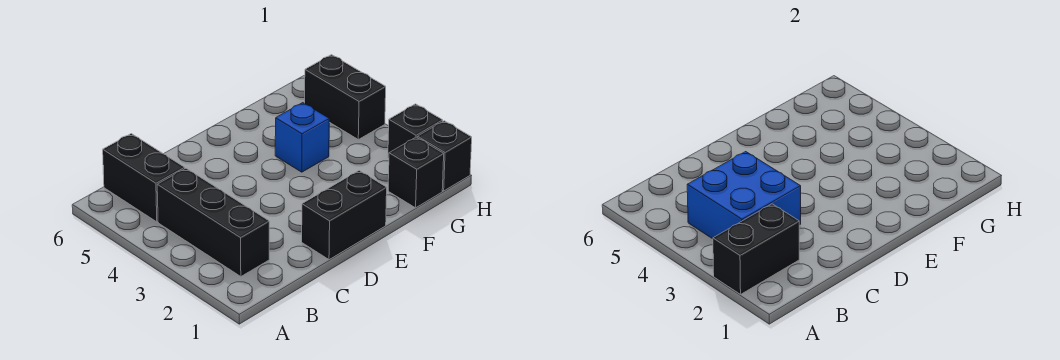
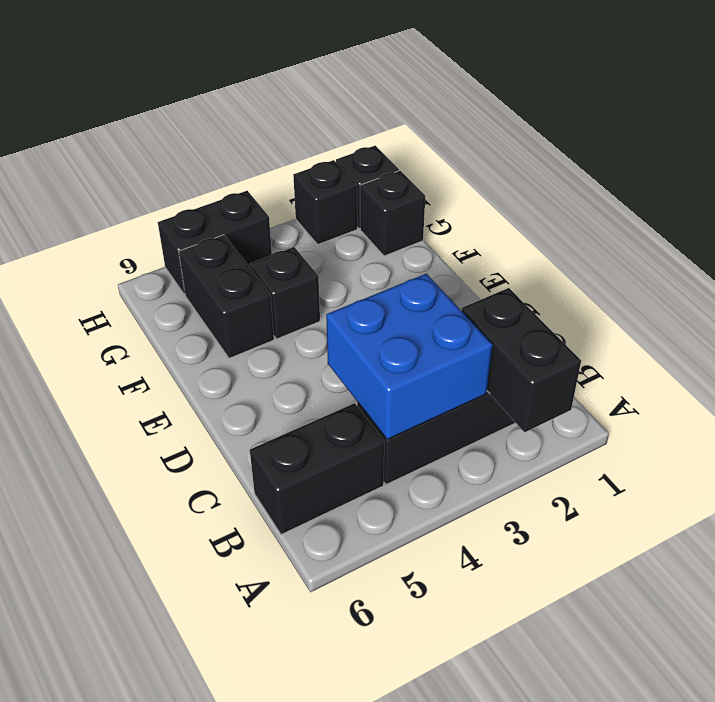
black brick D1:E1 level 1 -> black brick F5:G5 level 1
blue brick F4 level 1 -> black brick F4 level 1

